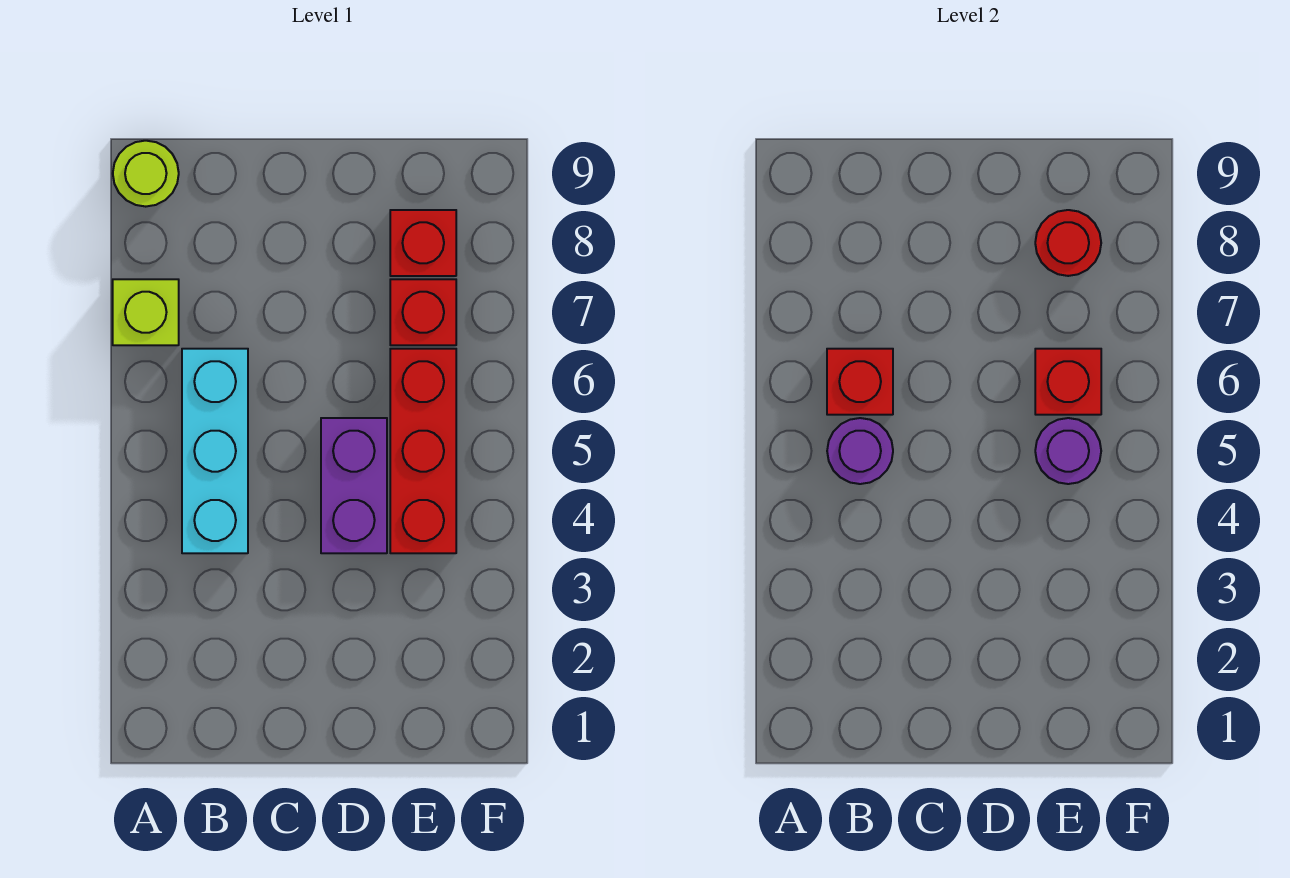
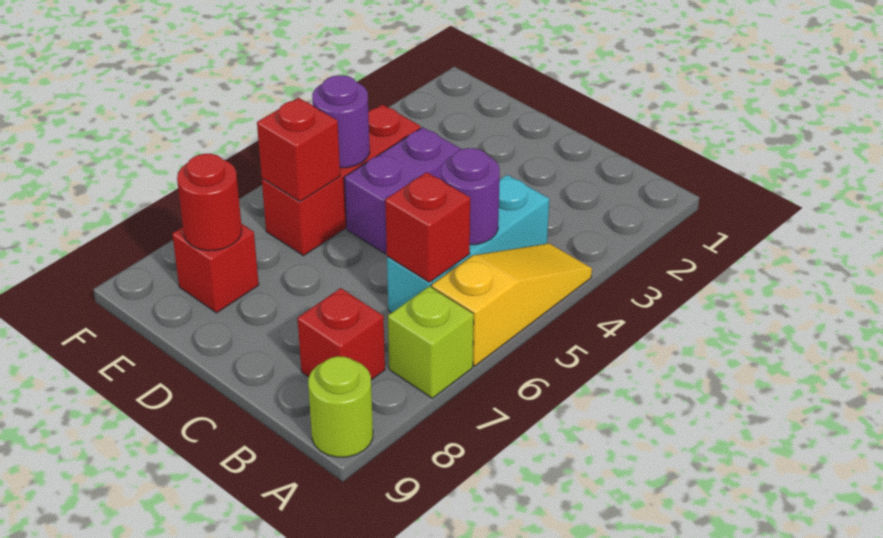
none -> yellow slope A4:A6 level 1 top 6
red brick E7 level 1 -> red brick B8 level 1

